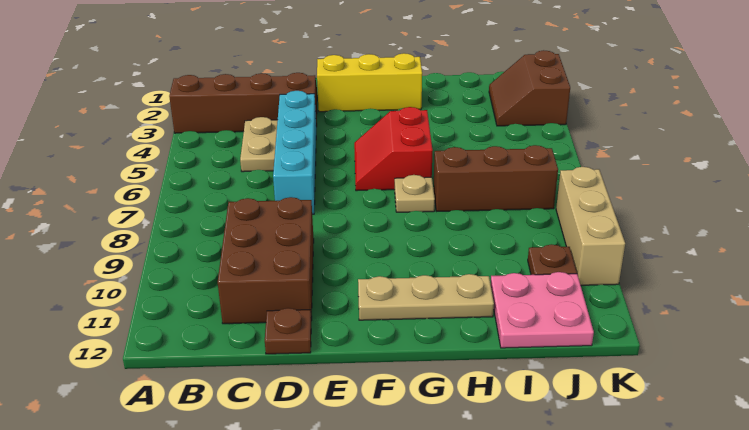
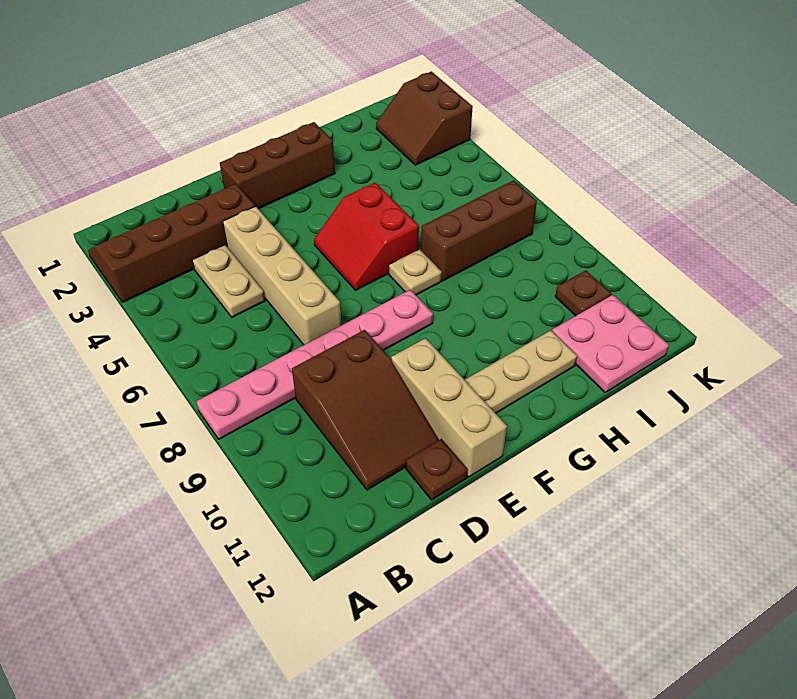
none -> pink plate A8:F8 level 1
brown brick C9:D11 level 1 -> brown slope C9:D11 level 1 top 9
cyan brick D4:D7 level 1 -> tan brick D4:D7 level 1
yellow brick E2:G2 level 1 -> brown brick E2:G2 level 1
tan brick K8:K10 level 1 -> tan brick E10:E12 level 1

